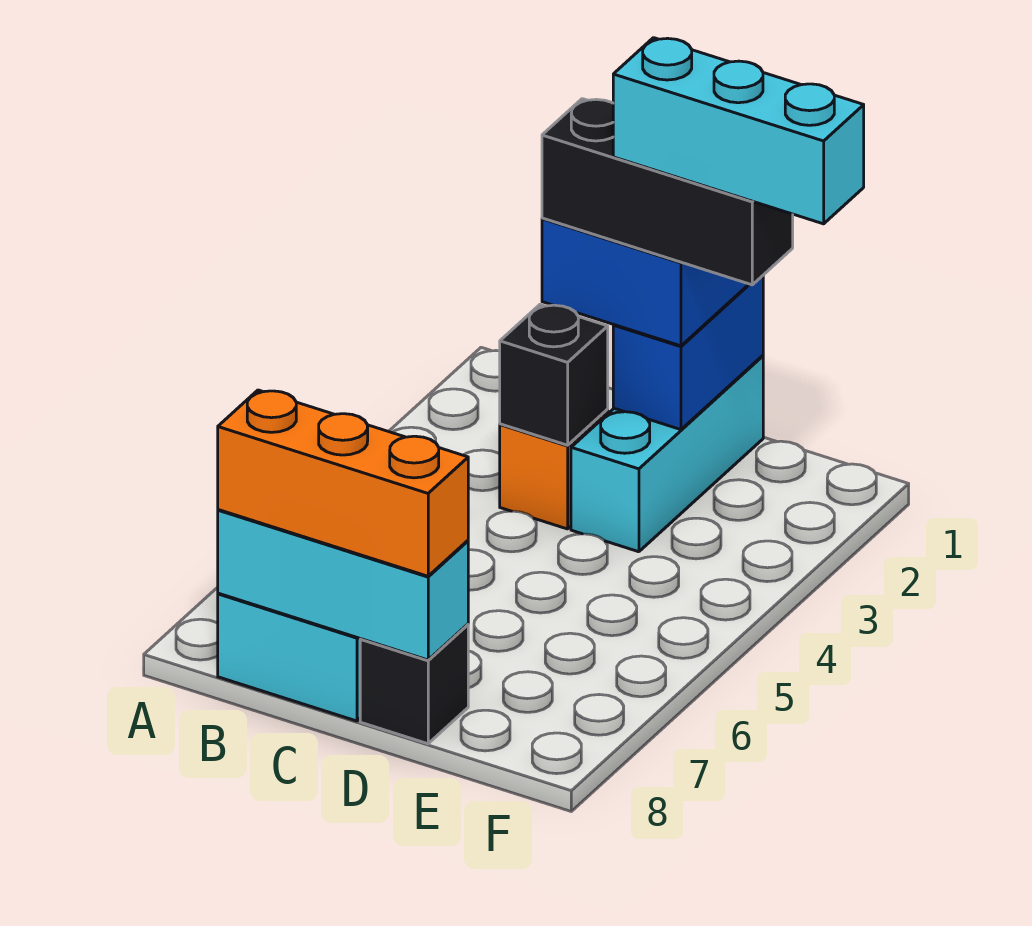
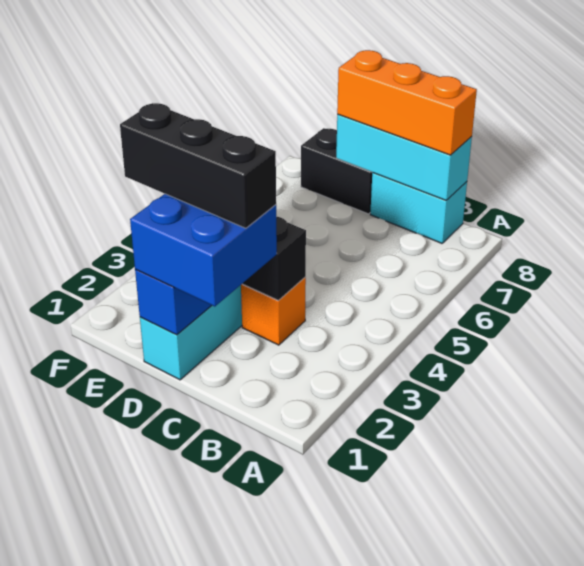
cyan brick D2:F2 level 5 -> none
black brick D8 level 1 -> black brick D8:E8 level 1

